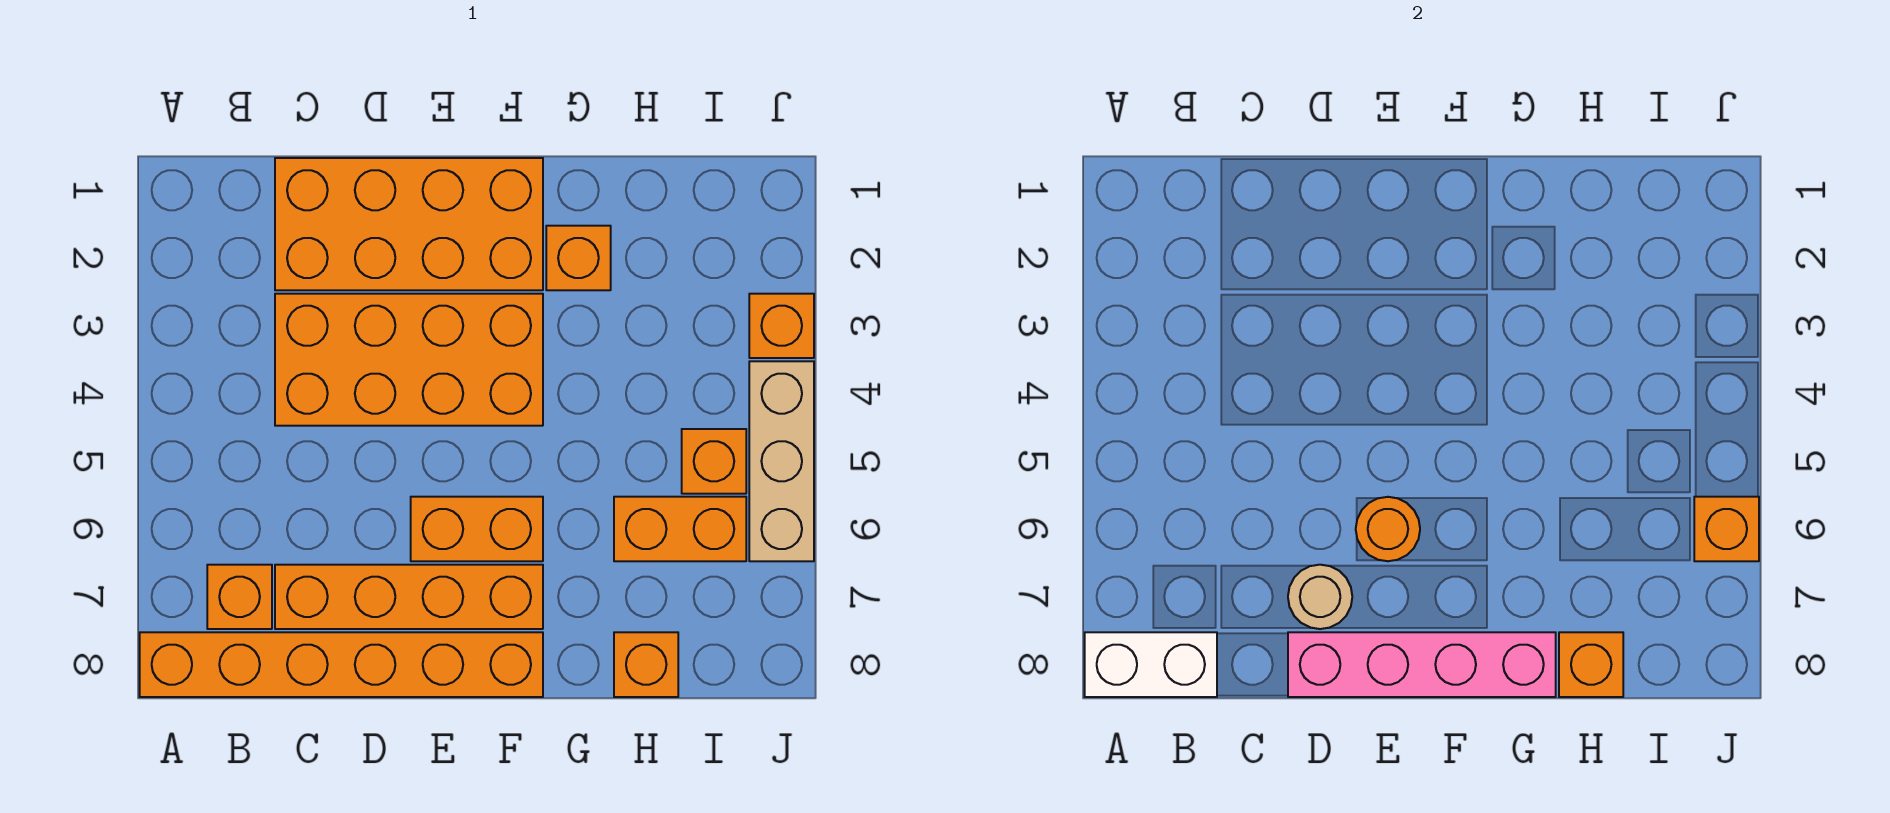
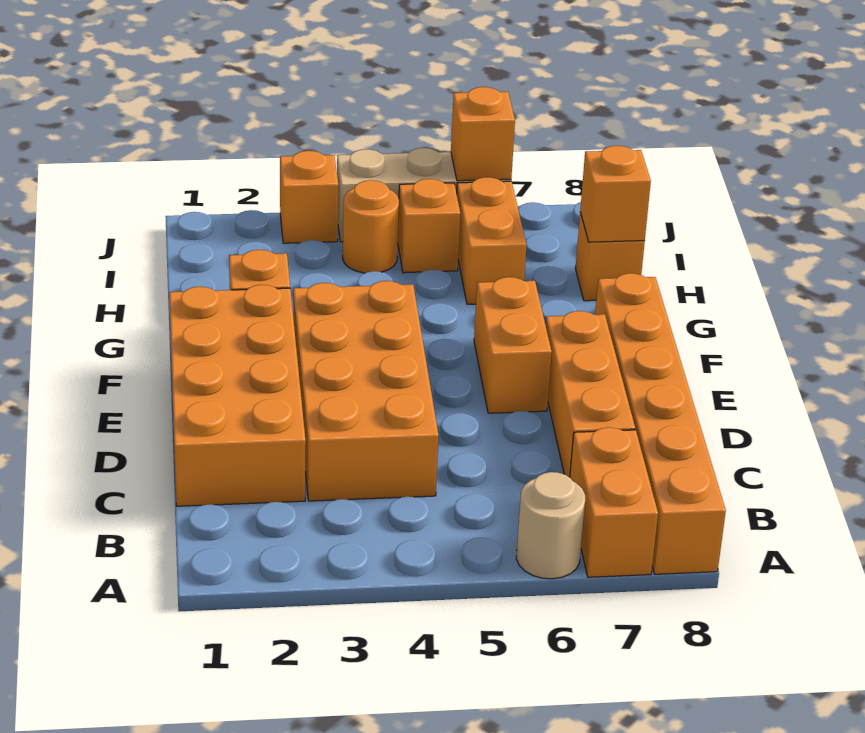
white brick A8:B8 level 2 -> none
orange brick B7 level 1 -> orange brick A7:B7 level 1
orange brick C7:F7 level 1 -> orange brick C7:E7 level 1
tan round brick D7 level 2 -> tan round brick A6 level 1
pink brick D8:G8 level 2 -> none
orange round brick E6 level 2 -> orange round brick I4 level 1

